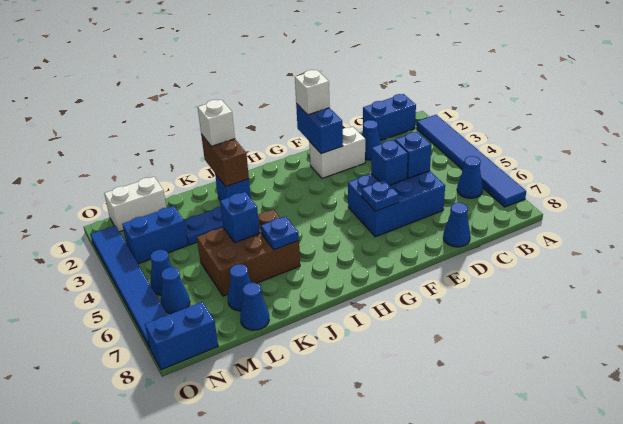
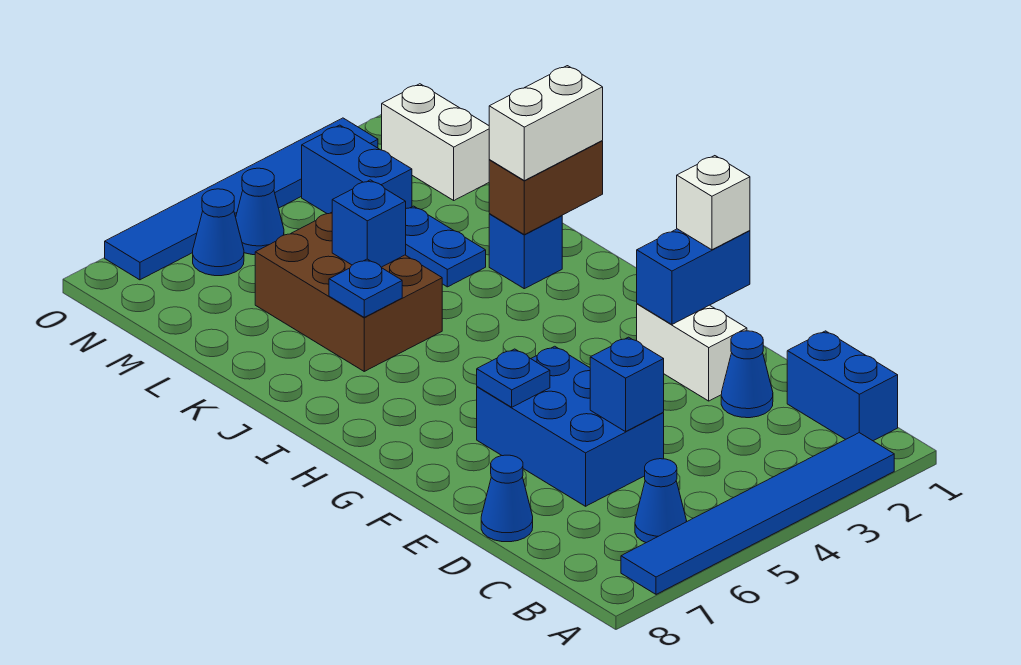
blue brick E5 level 2 -> none
white brick J1 level 3 -> white brick J1:J2 level 3
blue cone L7 level 1 -> none
blue cone L8 level 1 -> none
blue brick N8:O8 level 1 -> none

